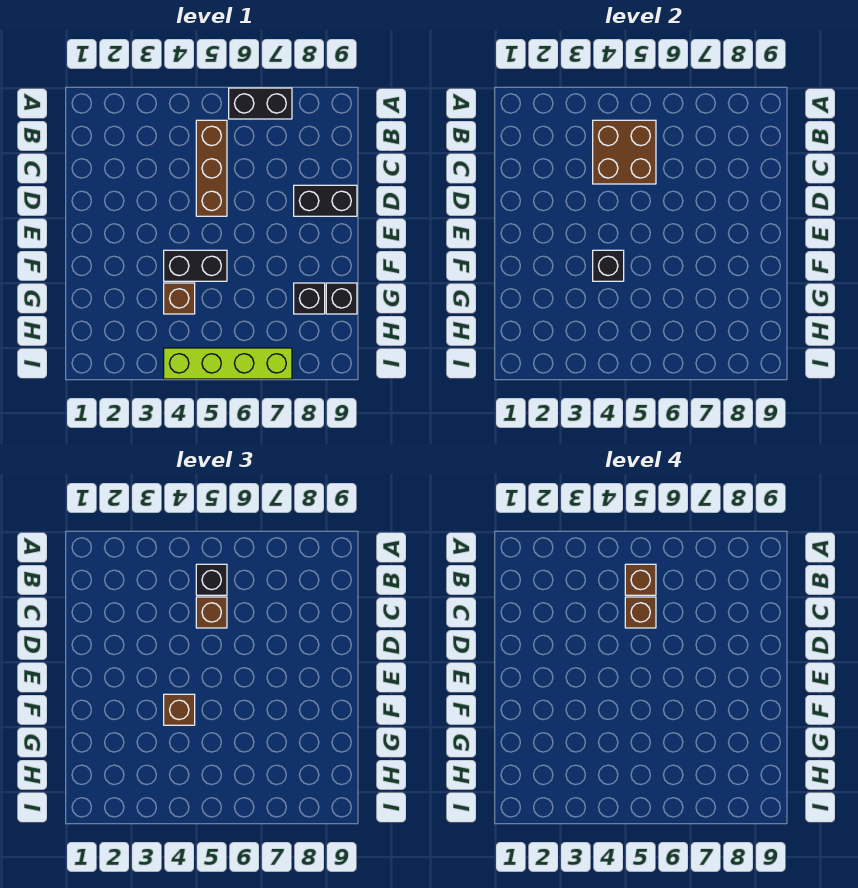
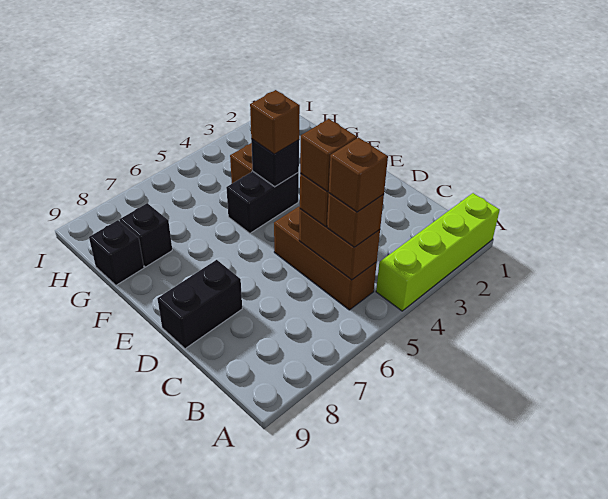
black brick A6:A7 level 1 -> none
brown brick B4:C5 level 2 -> brown brick B5:C5 level 2
black brick B5 level 3 -> brown brick B5 level 3
lime brick I4:I7 level 1 -> lime brick A1:A4 level 1

